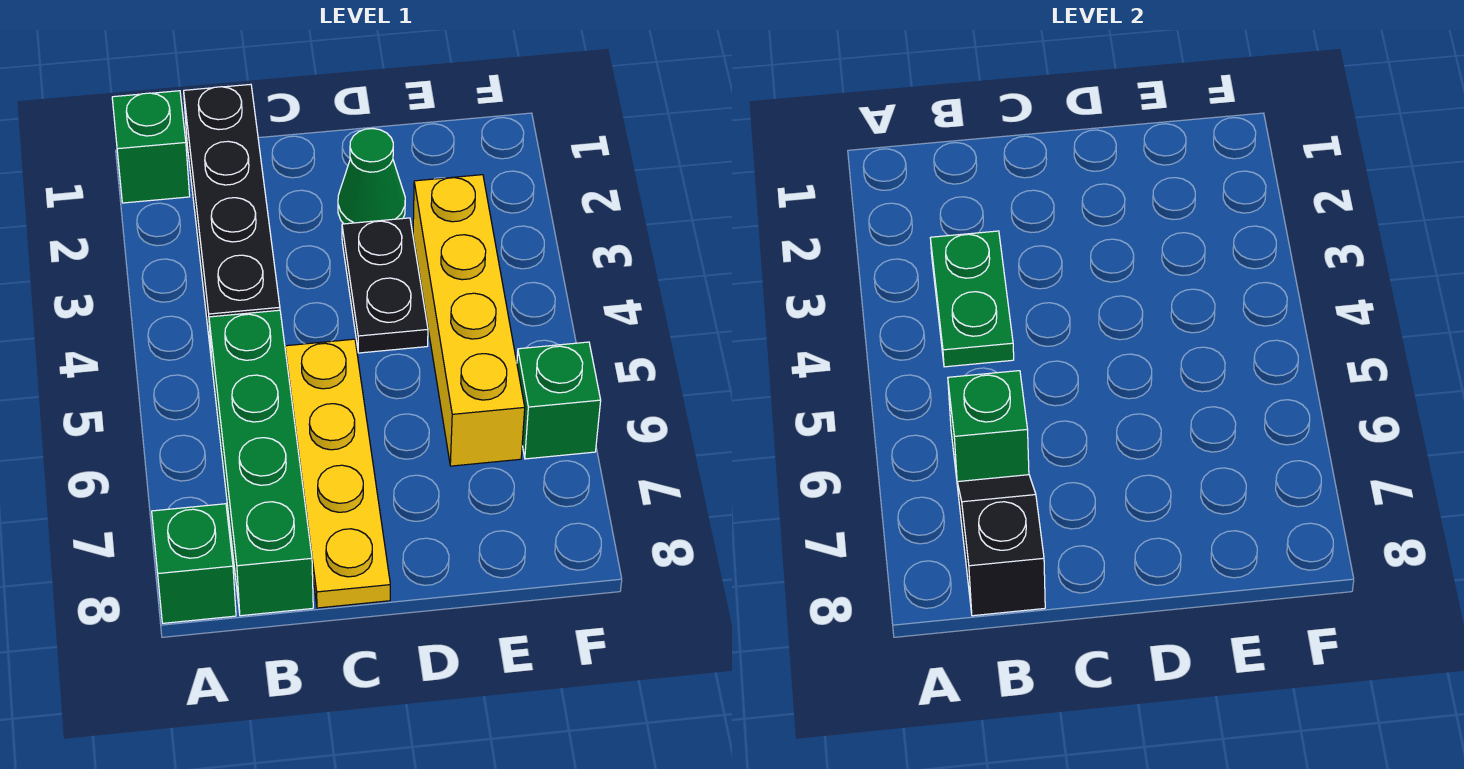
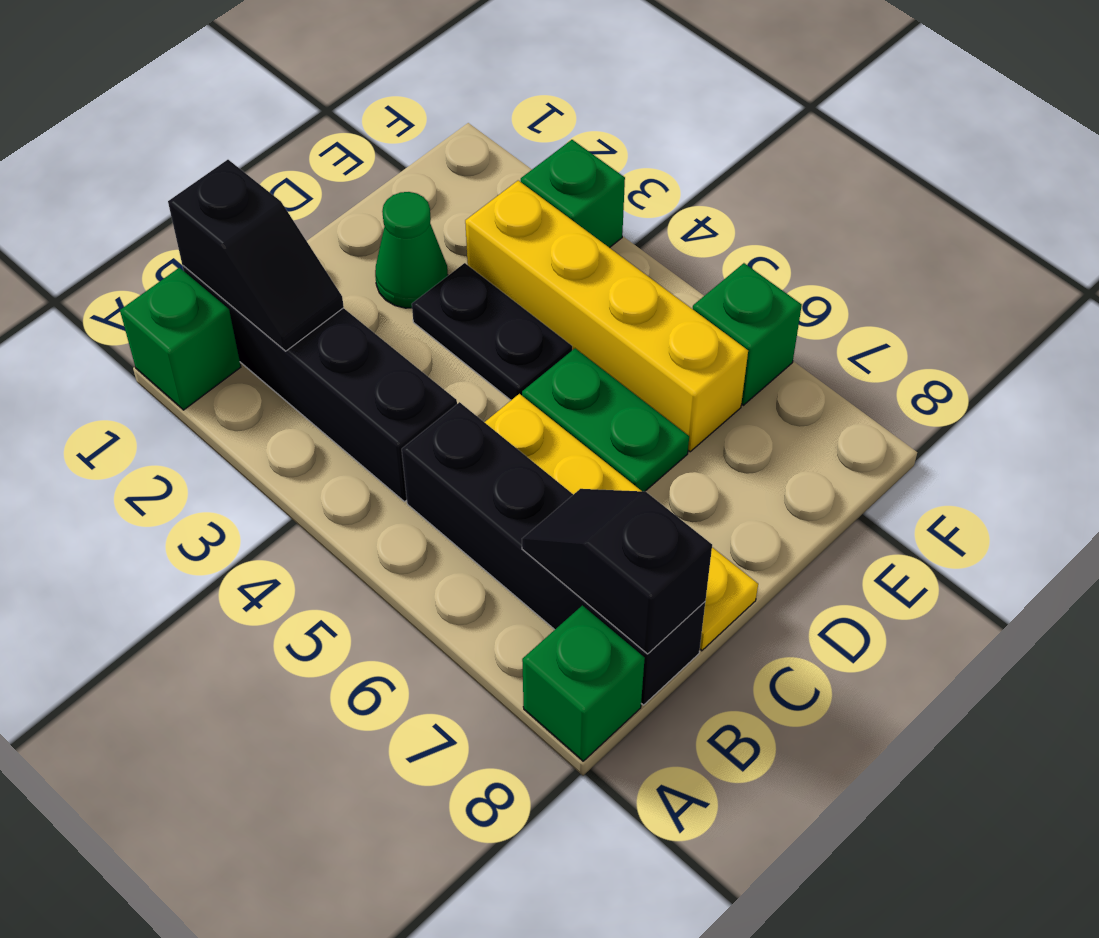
none -> black slope B1:B2 level 2 top 1
green plate B3:B4 level 2 -> green plate D5:D6 level 1
green brick B5:B8 level 1 -> black brick B5:B8 level 1
green brick B6 level 2 -> green brick F3 level 1

